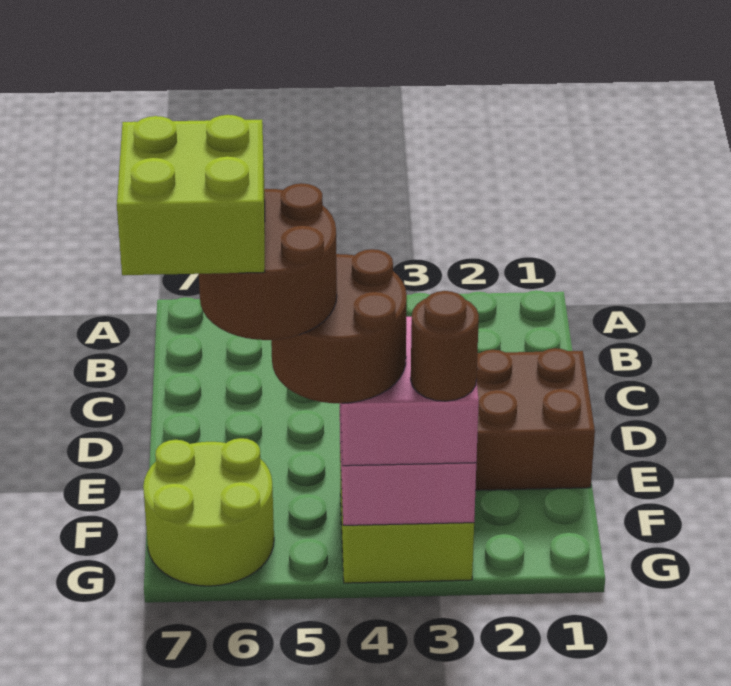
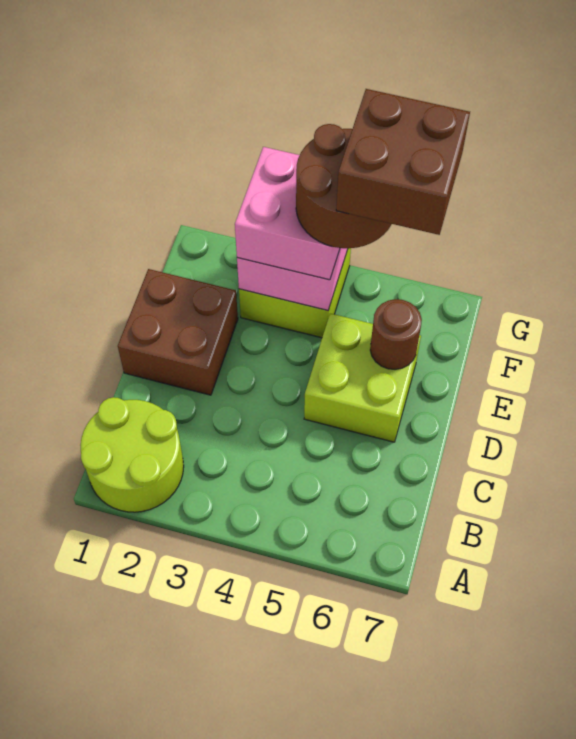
brown round brick F5:G6 level 5 -> brown brick F5:G6 level 5
lime round brick F6:G7 level 1 -> lime round brick A1:B2 level 1
lime brick F6:G7 level 6 -> lime brick D5:E6 level 1
brown round brick G3 level 4 -> brown round brick E6 level 2

